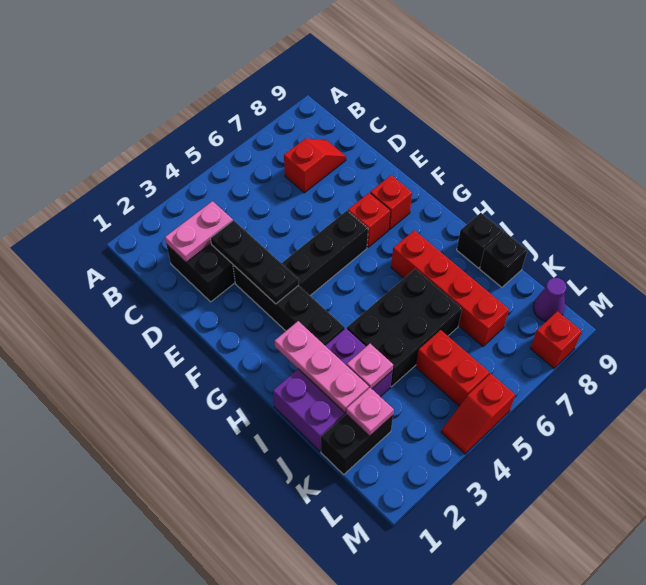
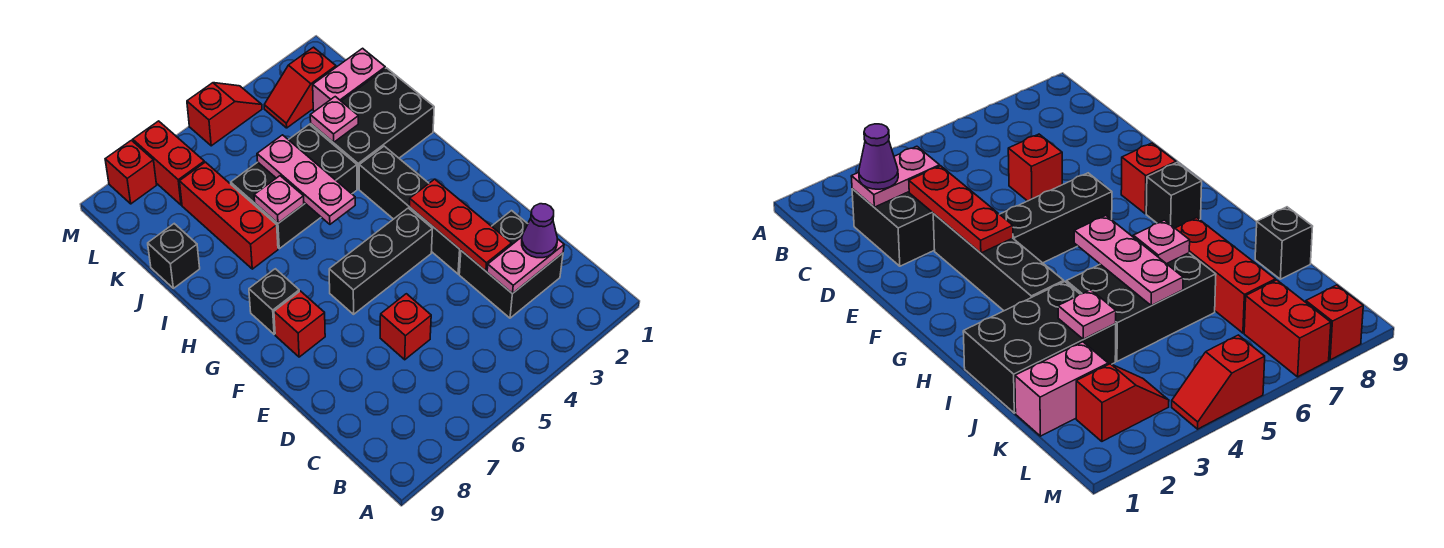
red slope C7:C8 level 1 top 7 -> red slope L2:L3 level 1 top 2
black plate D3:F3 level 2 -> red plate D3:F3 level 2
red brick F7 level 1 -> red brick D6 level 1
pink plate H2:J2 level 2 -> pink plate H5:J5 level 2
red brick H7:K7 level 1 -> red brick I7:K7 level 1
purple brick I1:J3 level 1 -> black brick I1:J3 level 1
black brick I9 level 1 -> black brick G8 level 1
black brick K1:K2 level 1 -> pink brick K1:K2 level 1
pink plate K2 level 2 -> pink plate I6 level 2
red brick K5:L5 level 1 -> red brick L7:M7 level 1
purple cone L9 level 1 -> purple cone C2 level 3

